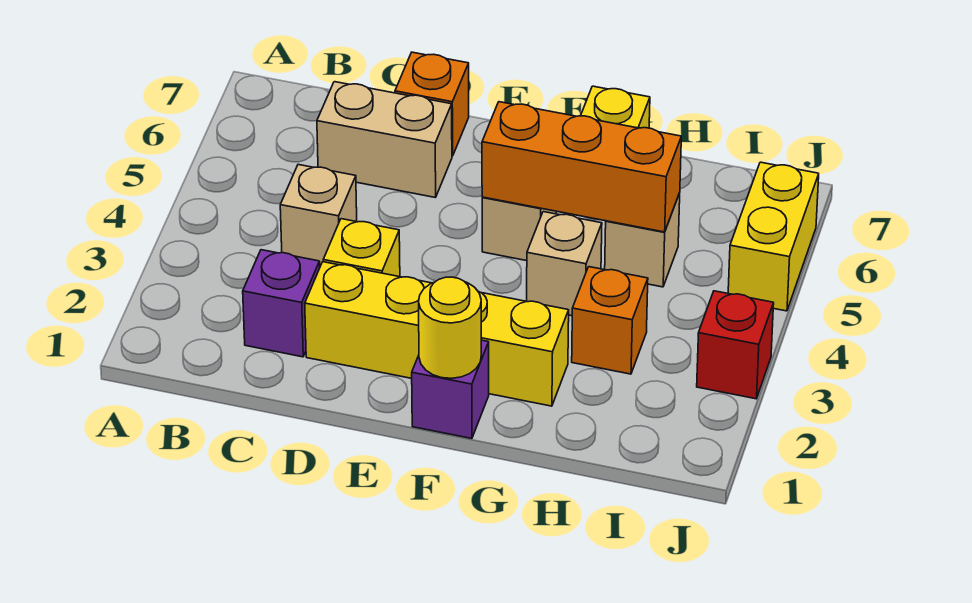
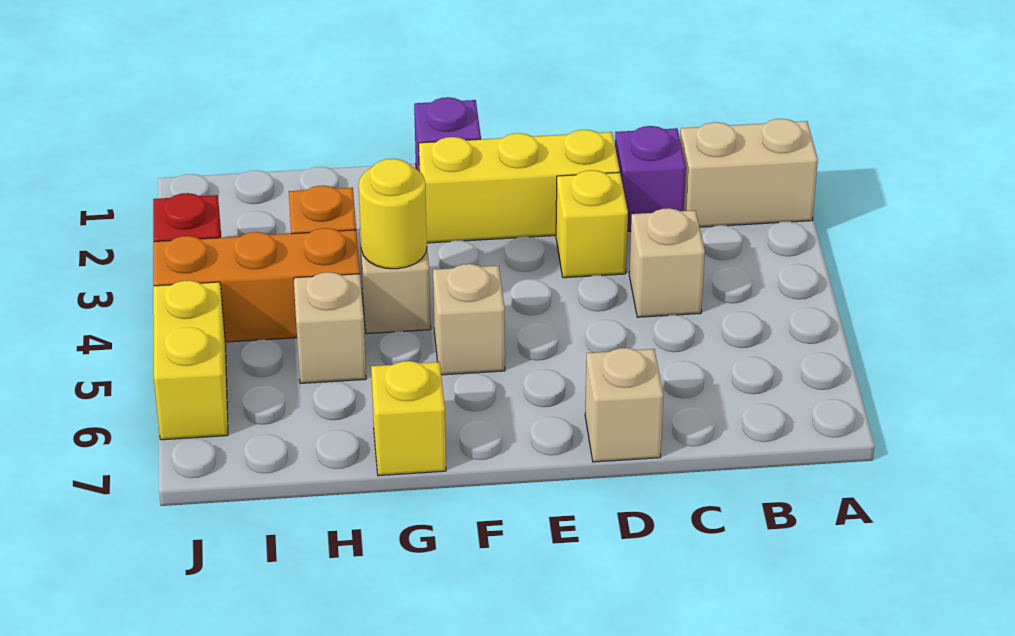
tan brick C6:D6 level 1 -> tan brick A2:B2 level 1
yellow brick D2:G2 level 1 -> yellow brick D2:F2 level 1
orange brick D7 level 1 -> tan brick D7 level 1
yellow round brick F1 level 2 -> yellow round brick G4 level 2
orange brick F5:H5 level 2 -> orange brick H4:J4 level 1

